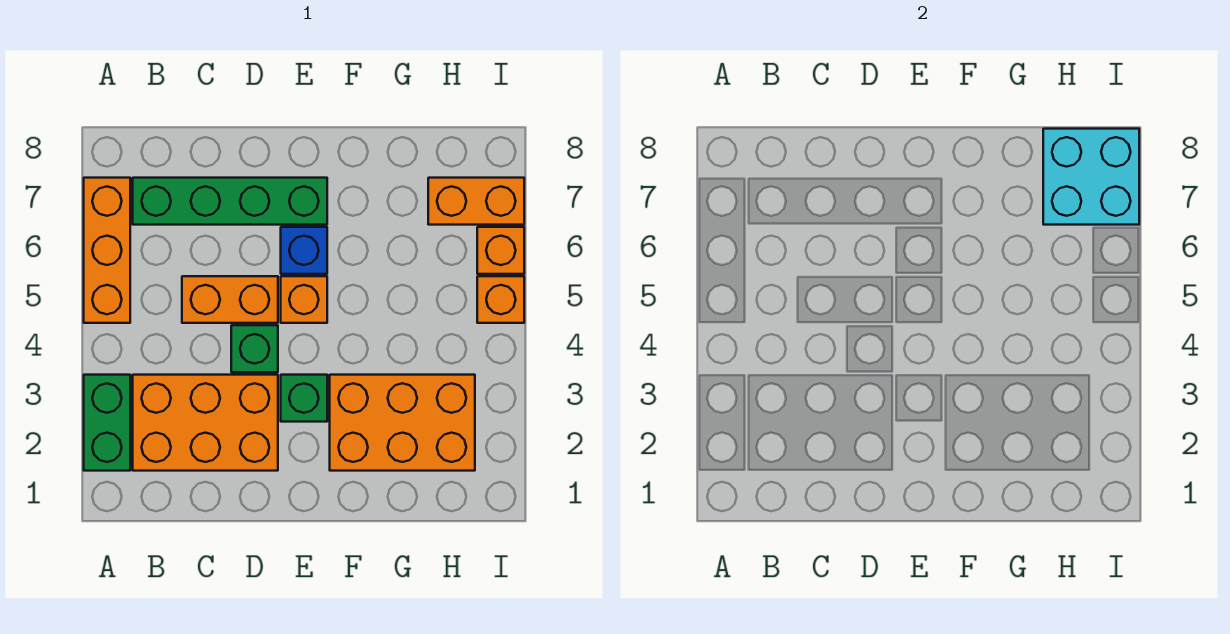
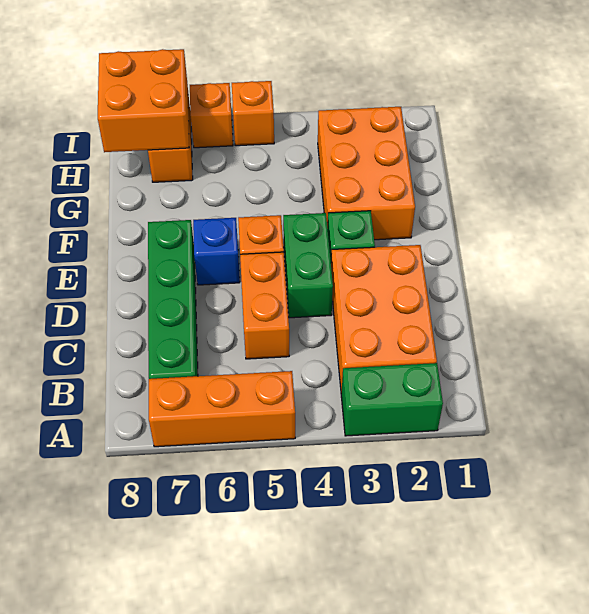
green brick D4 level 1 -> green brick D4:E4 level 1
cyan brick H7:I8 level 2 -> orange brick H7:I8 level 2

